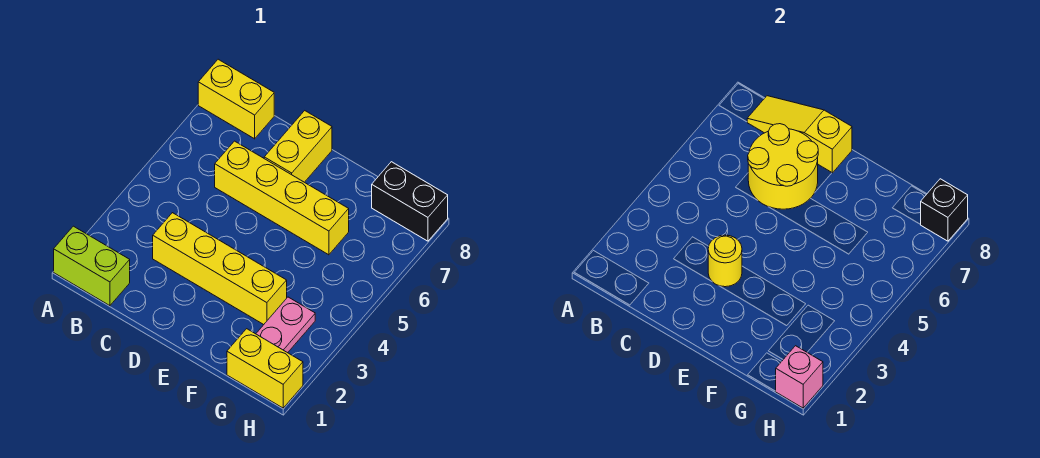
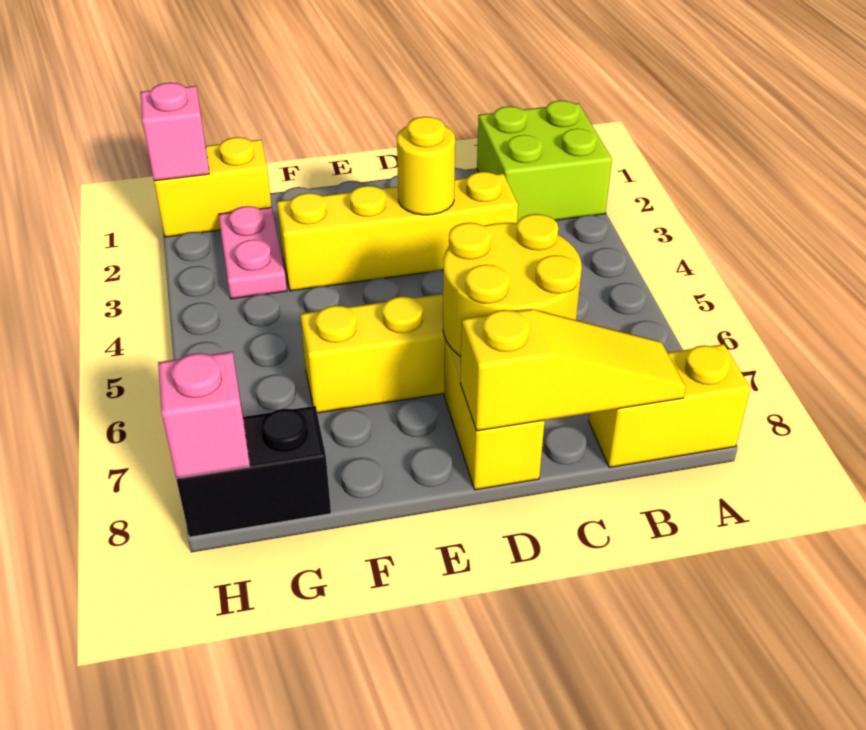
lime brick A1:B1 level 1 -> lime brick A1:B2 level 1
black brick H8 level 2 -> pink brick H8 level 2

